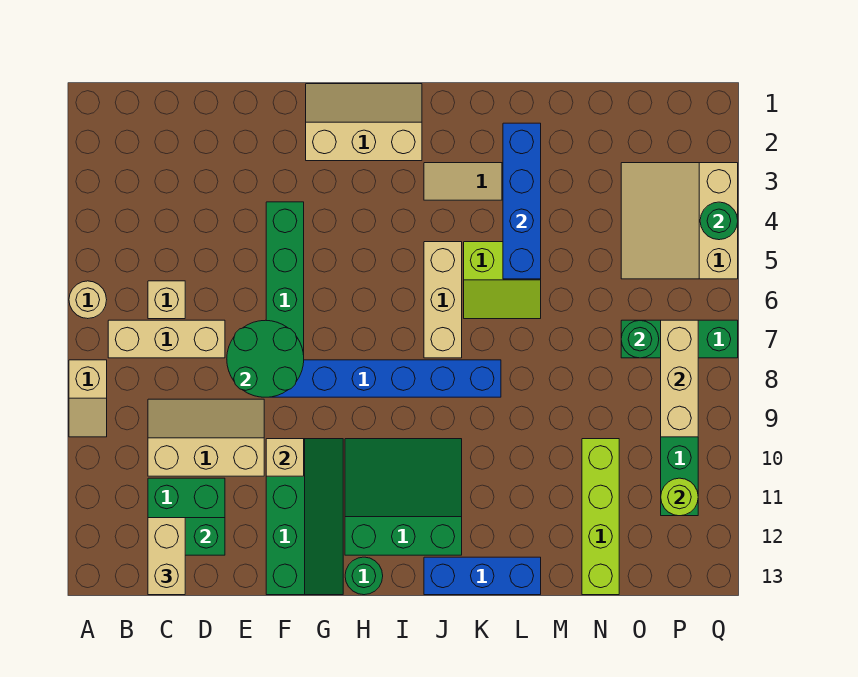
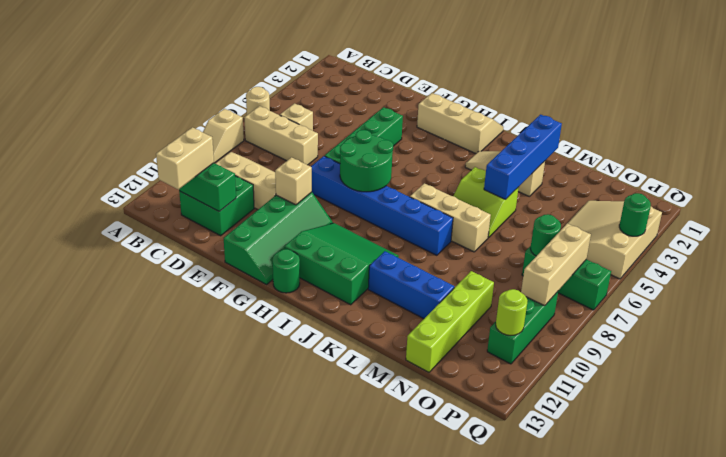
green round brick E7:F8 level 2 -> green round brick G7:H8 level 2
tan brick J5:J7 level 1 -> tan brick J7:L7 level 1
blue brick J13:L13 level 1 -> blue brick K11:M11 level 1

